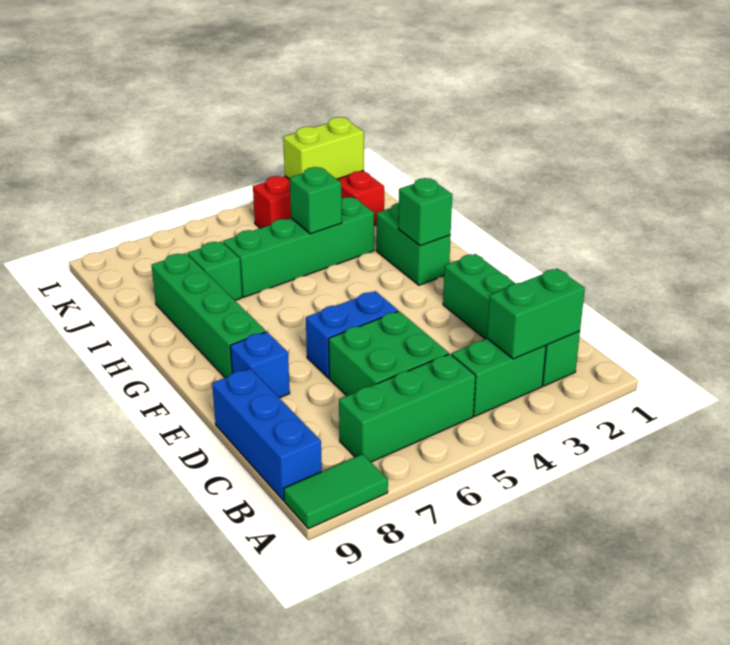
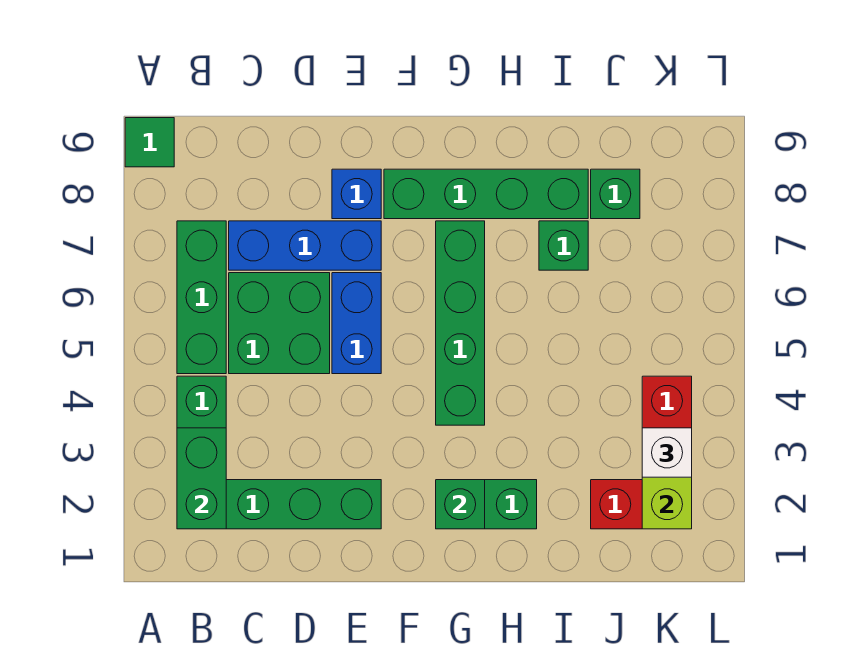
green tile A8:A9 level 1 -> green tile A9 level 1
blue brick B9:D9 level 1 -> blue brick C7:E7 level 1
green brick I3:I6 level 1 -> green brick G4:G7 level 1
green brick I4 level 2 -> green brick J8 level 1
none -> white brick K3 level 3

